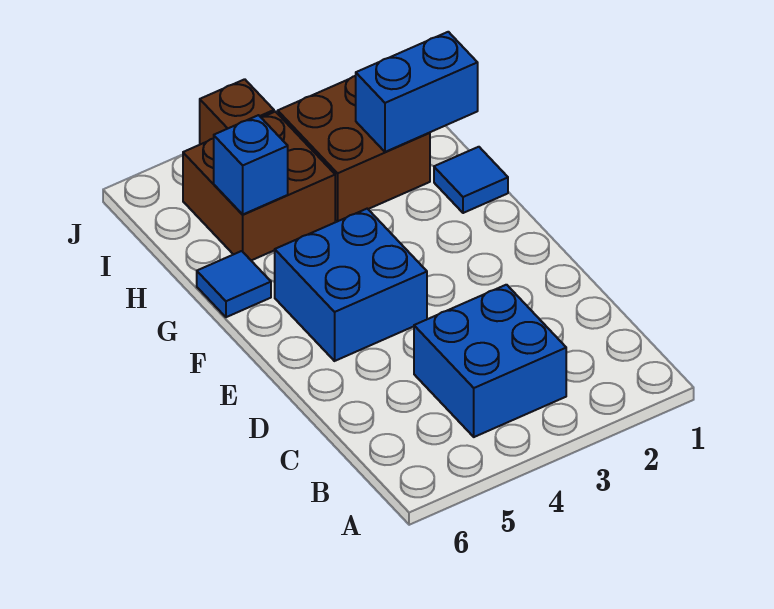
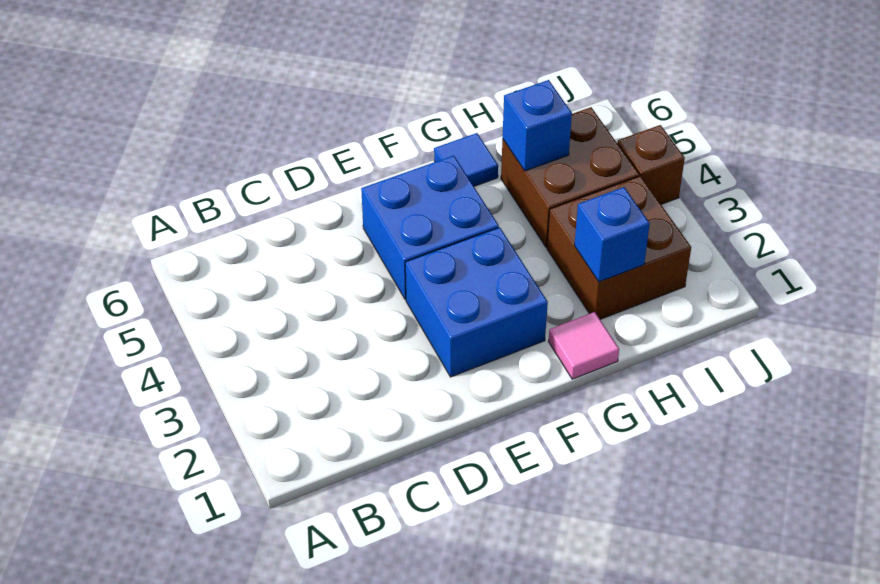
blue brick B3:C4 level 1 -> blue brick E2:F3 level 1
blue tile G1 level 1 -> pink tile G1 level 1
blue brick H1:H2 level 2 -> blue brick H2 level 2

